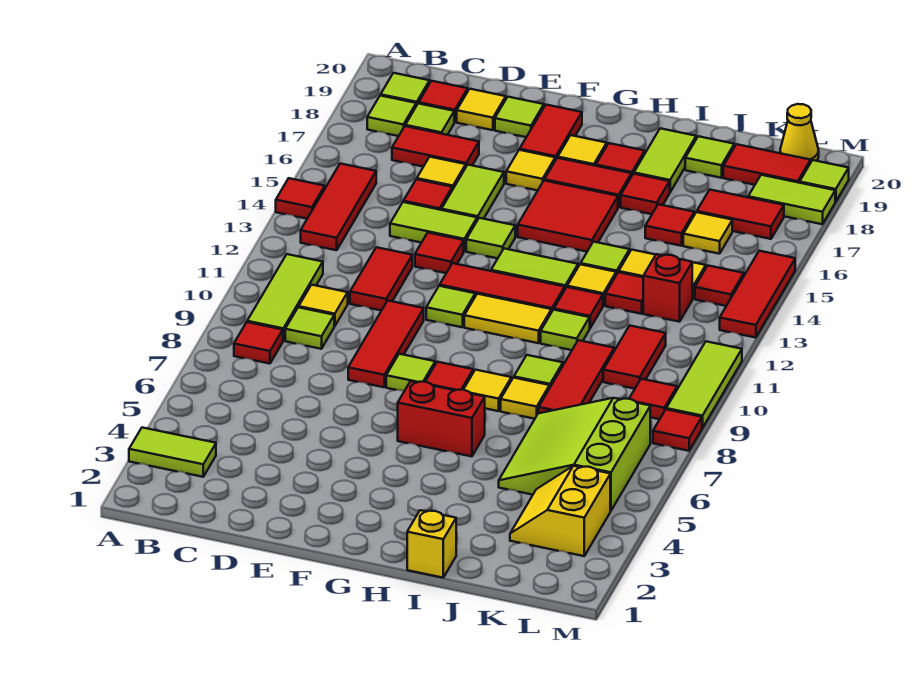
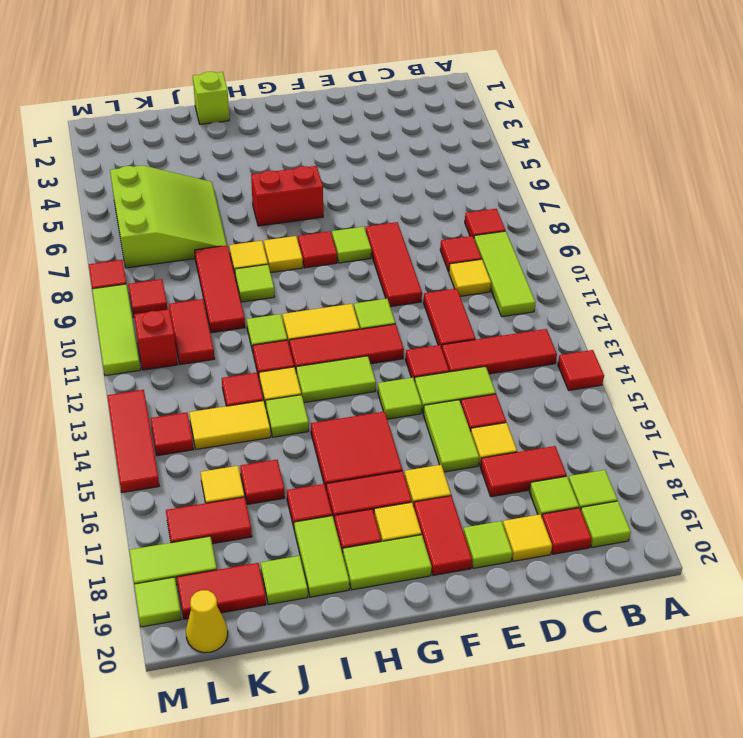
lime tile A3:B3 level 1 -> lime tile G19:H19 level 1
red tile B13:B15 level 1 -> red tile B13:D13 level 1
lime tile C9 level 1 -> red tile C9 level 1
yellow brick I1 level 1 -> lime brick I1 level 1
yellow slope K3:L4 level 1 top L -> none
red brick K13 level 1 -> red brick L11 level 1

